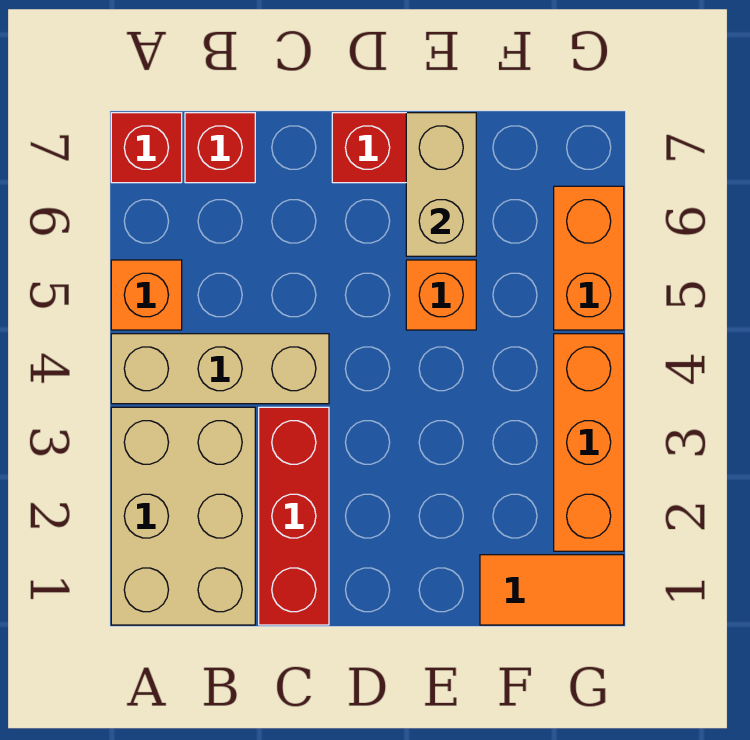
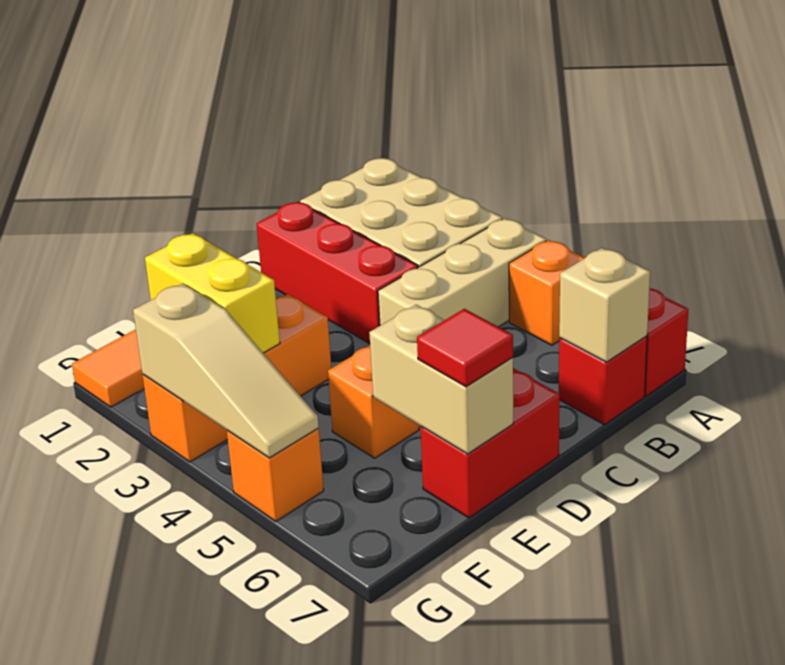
none -> tan brick B7 level 2
none -> red tile E7 level 3
none -> yellow brick F2:F3 level 2
orange brick G2:G4 level 1 -> orange brick E3:G3 level 1
none -> tan slope G3:G5 level 2 top 3
orange brick G5:G6 level 1 -> orange brick G5 level 1

